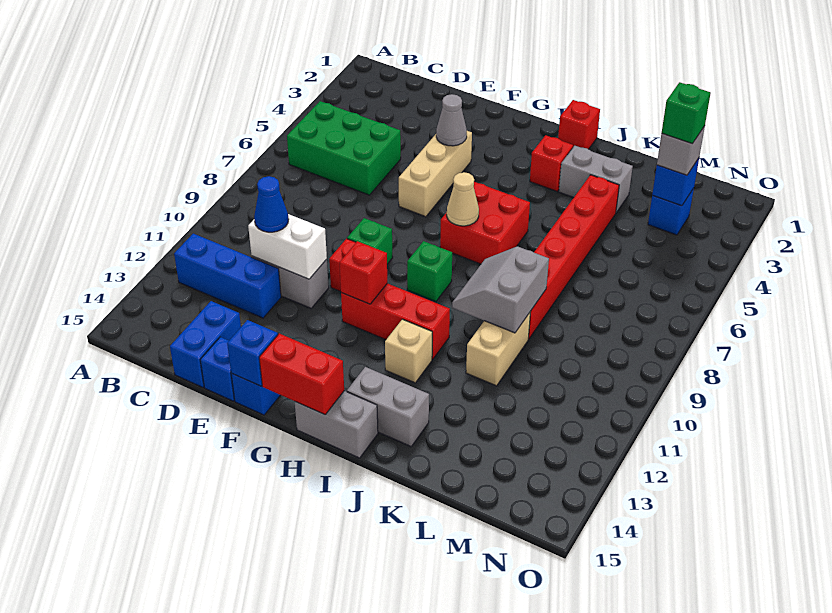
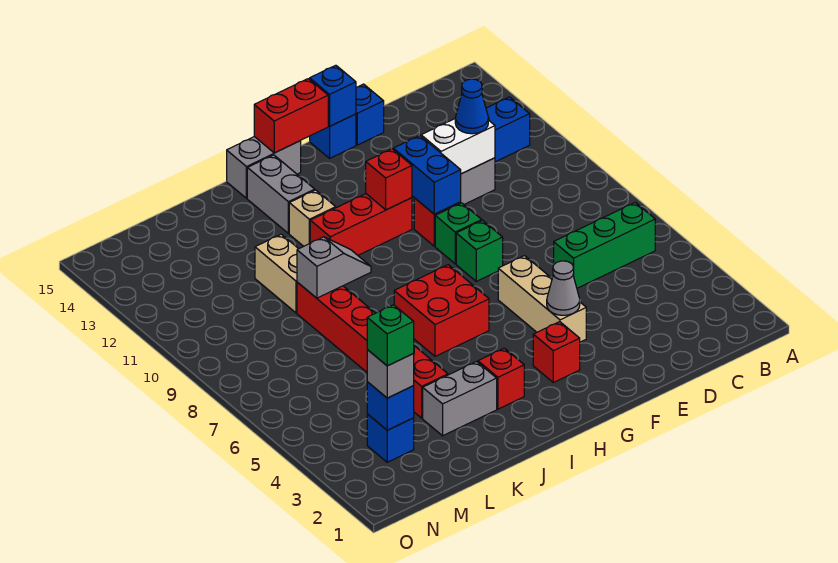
green brick B5:D6 level 1 -> green brick B6:D6 level 1
blue brick D14:D15 level 1 -> blue brick F10:F11 level 2
tan cone H7 level 2 -> none
green brick H9 level 1 -> green brick F8 level 1
red brick I1 level 1 -> red brick G3 level 1
grey brick I14:J14 level 1 -> grey brick I13:I14 level 1
grey slope J9:K10 level 2 top K -> grey slope J9:K9 level 2 top K

